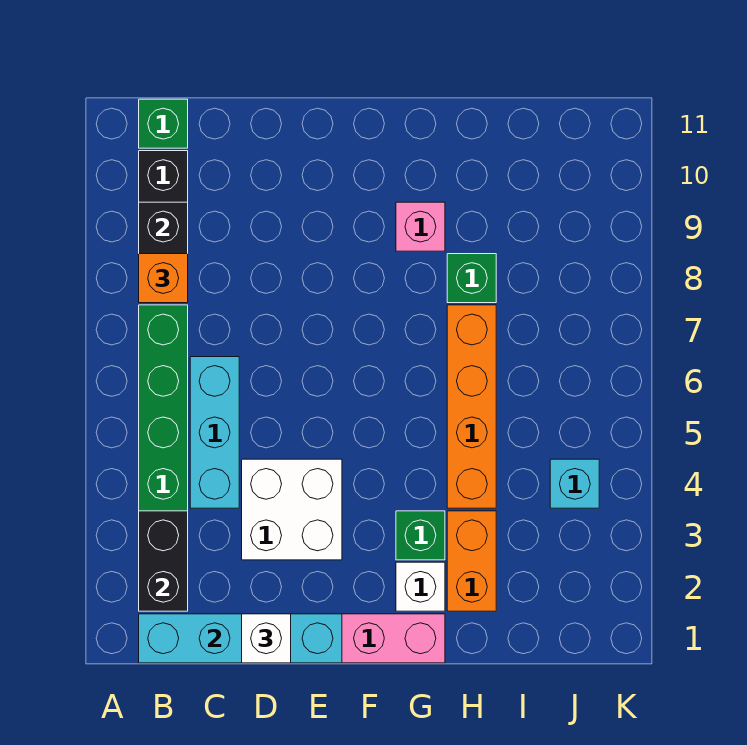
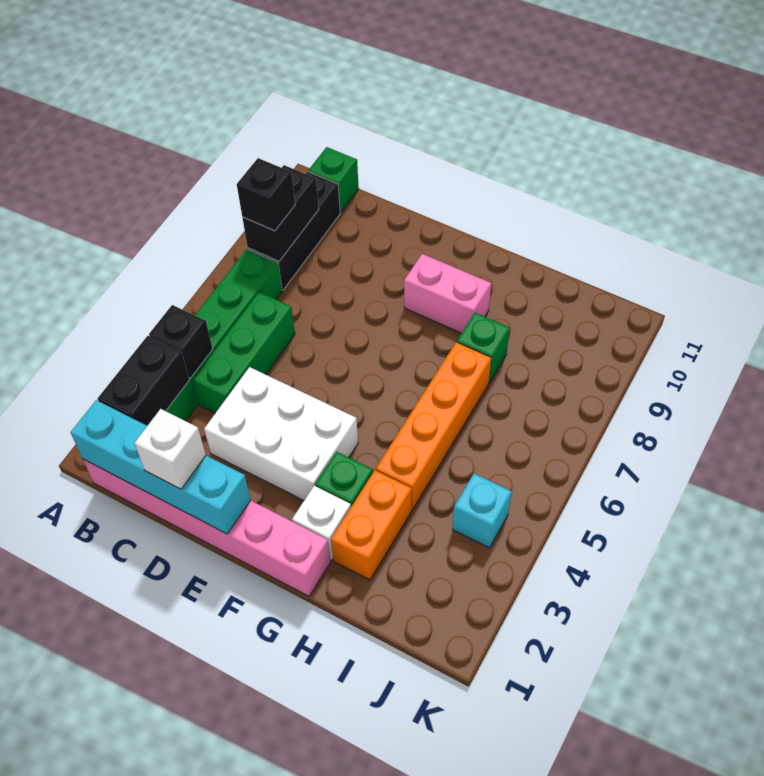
none -> black brick B4 level 2
orange brick B8 level 3 -> black brick B8 level 3
cyan brick C4:C6 level 1 -> green brick C4:C6 level 1
white brick D3:E4 level 1 -> white brick D3:F4 level 1
pink brick G9 level 1 -> pink brick F9:G9 level 1

